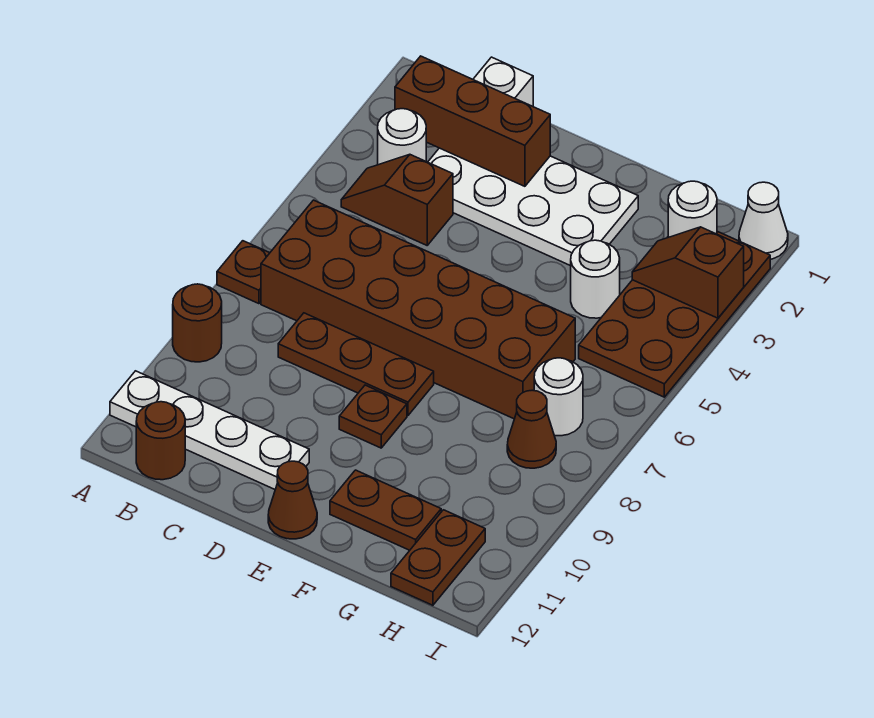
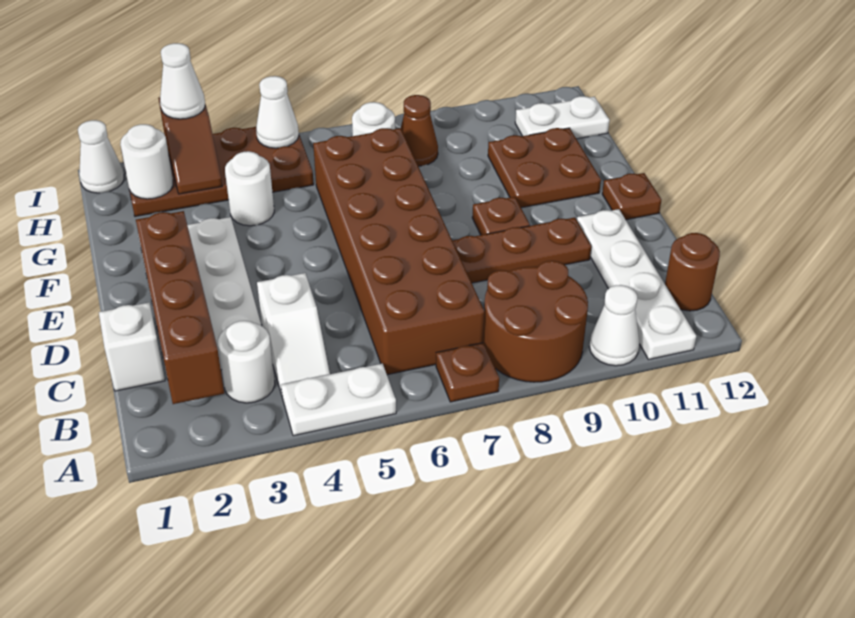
none -> white plate A4:A5 level 1
brown round brick A9 level 1 -> brown round brick A8:B9 level 1
none -> white cone A10 level 1
brown brick B2:D2 level 2 -> brown brick B2:E2 level 2
brown slope B4:C4 level 1 top C -> white slope B4:C4 level 1 top C
brown plate C8:E8 level 1 -> brown plate D8:D10 level 1
brown cone E12 level 1 -> brown plate E12 level 1
brown plate F11:G11 level 1 -> brown plate F10:G11 level 1
brown plate H11:H12 level 1 -> white plate H11:H12 level 1
none -> white cone I3 level 3
none -> white cone I5 level 2

